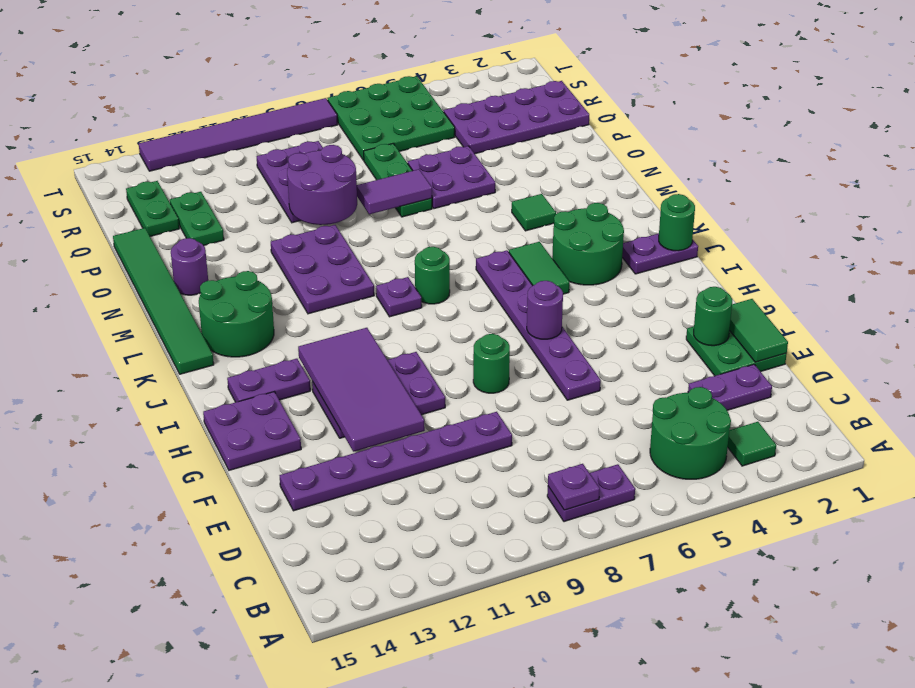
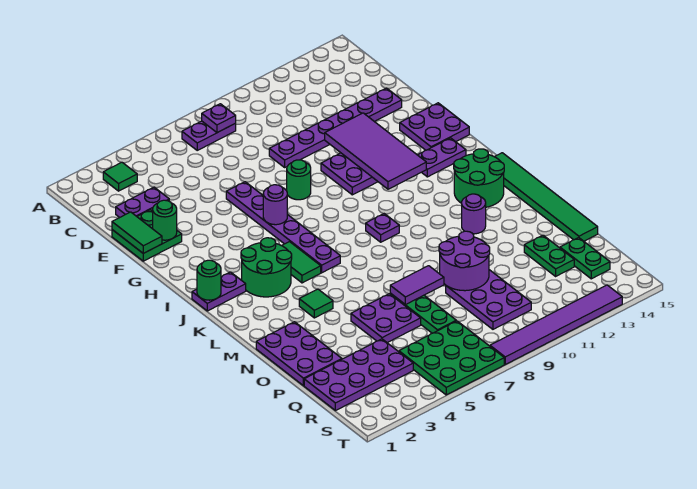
green round brick B4:C5 level 1 -> none
green round brick K8 level 1 -> none
purple plate L10:N11 level 1 -> purple plate N1:P2 level 1
purple round brick N14 level 1 -> purple round brick M12 level 1

